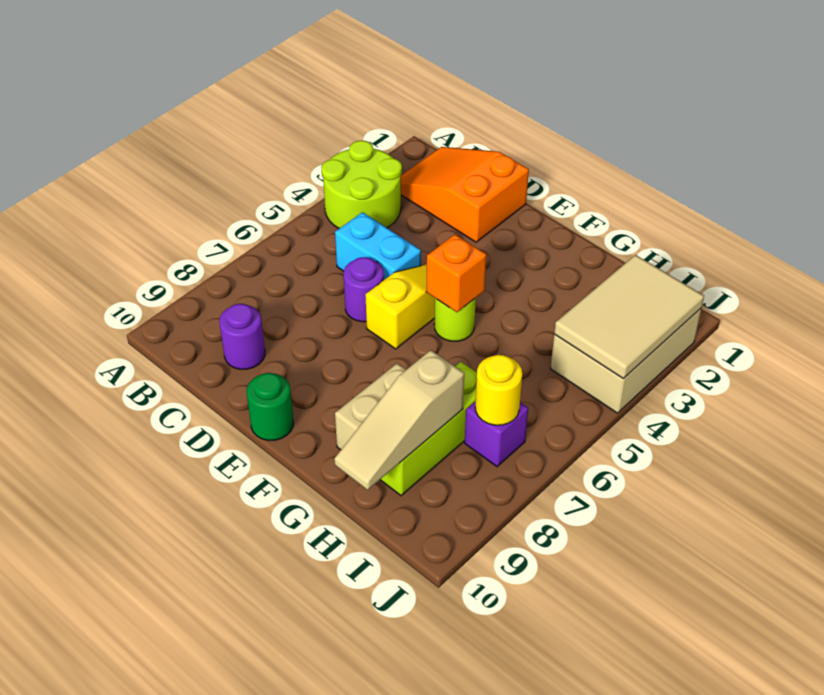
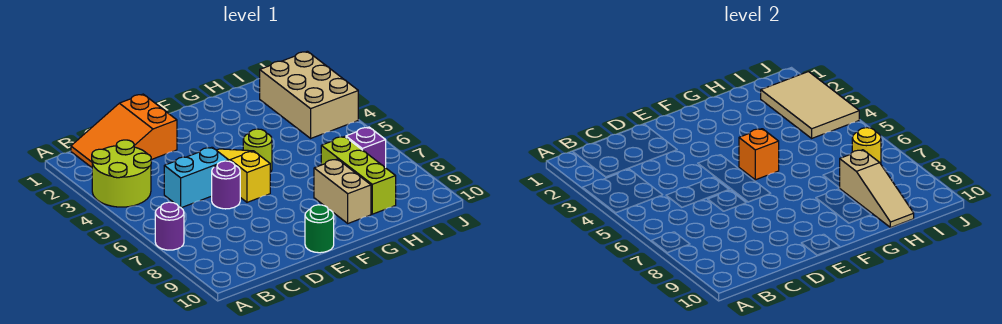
purple round brick C9 level 1 -> purple round brick A7 level 1

